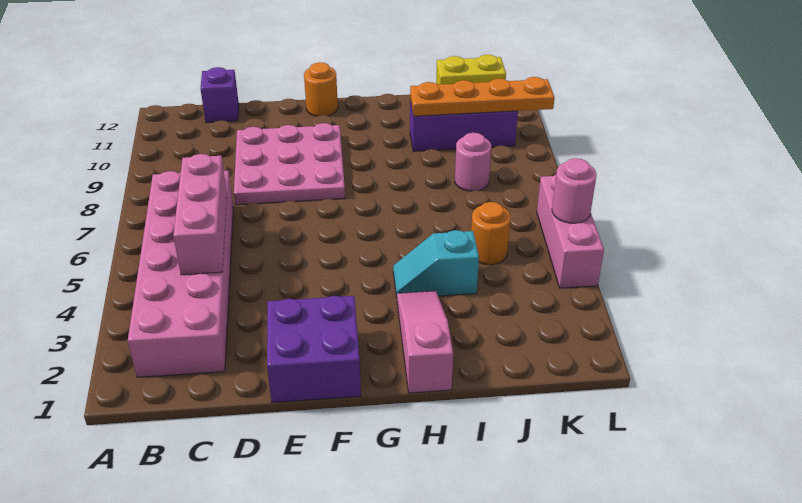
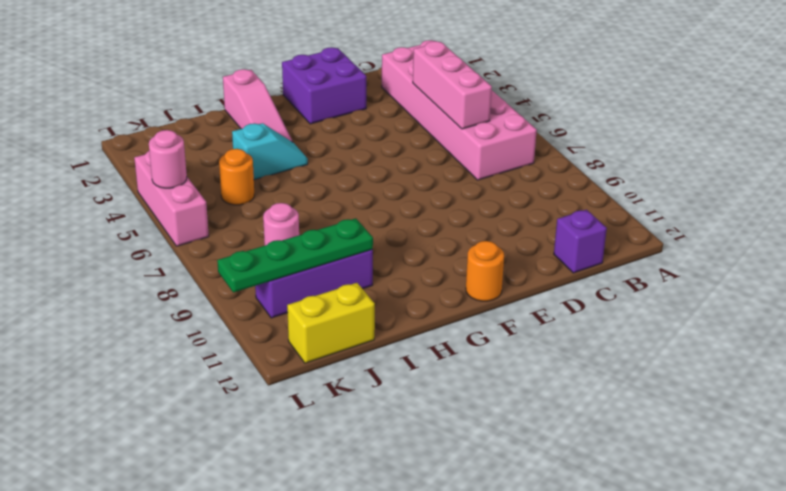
pink plate D8:F10 level 1 -> none
orange plate I10:L10 level 2 -> green plate I10:L10 level 2

